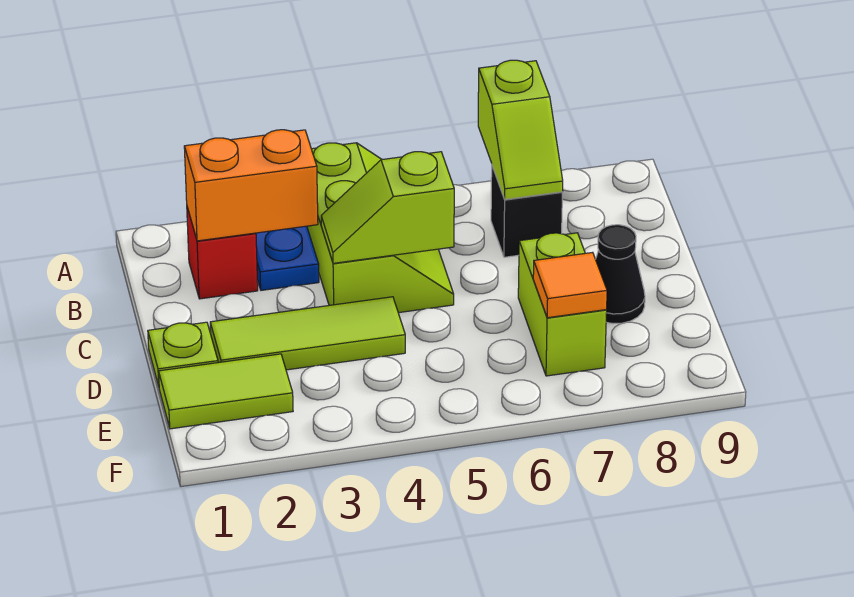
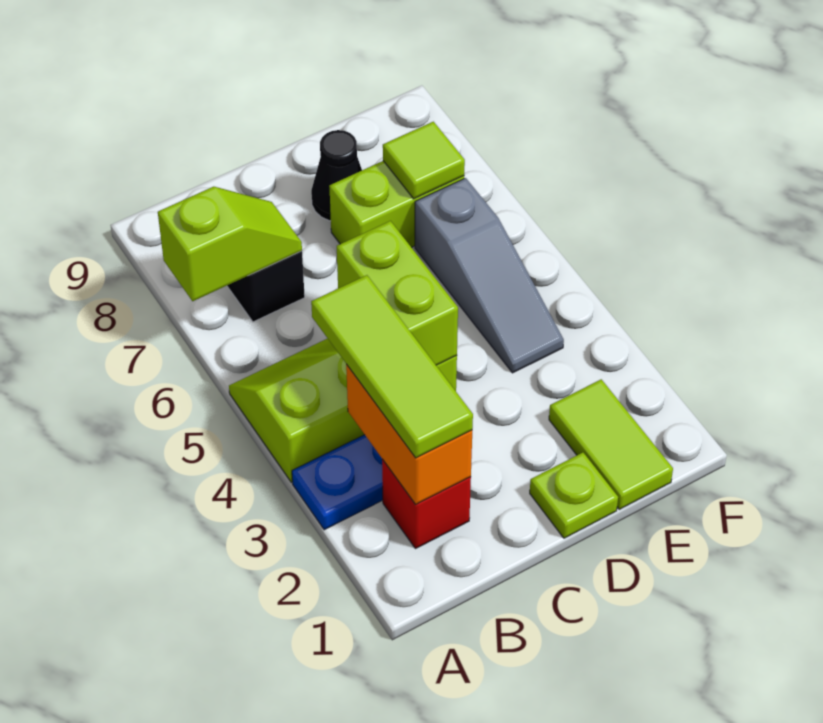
lime slope C4:C5 level 2 top 5 -> lime brick C4:C5 level 2
lime tile D2:D4 level 1 -> lime tile B2:B4 level 3
none -> grey slope E4:E6 level 1 top 6
orange tile E7 level 2 -> lime tile E7 level 2

